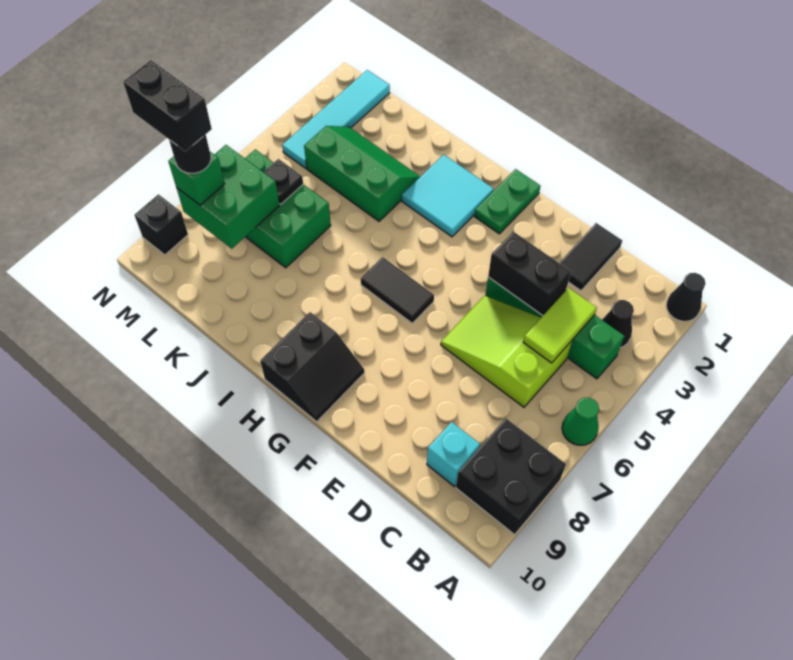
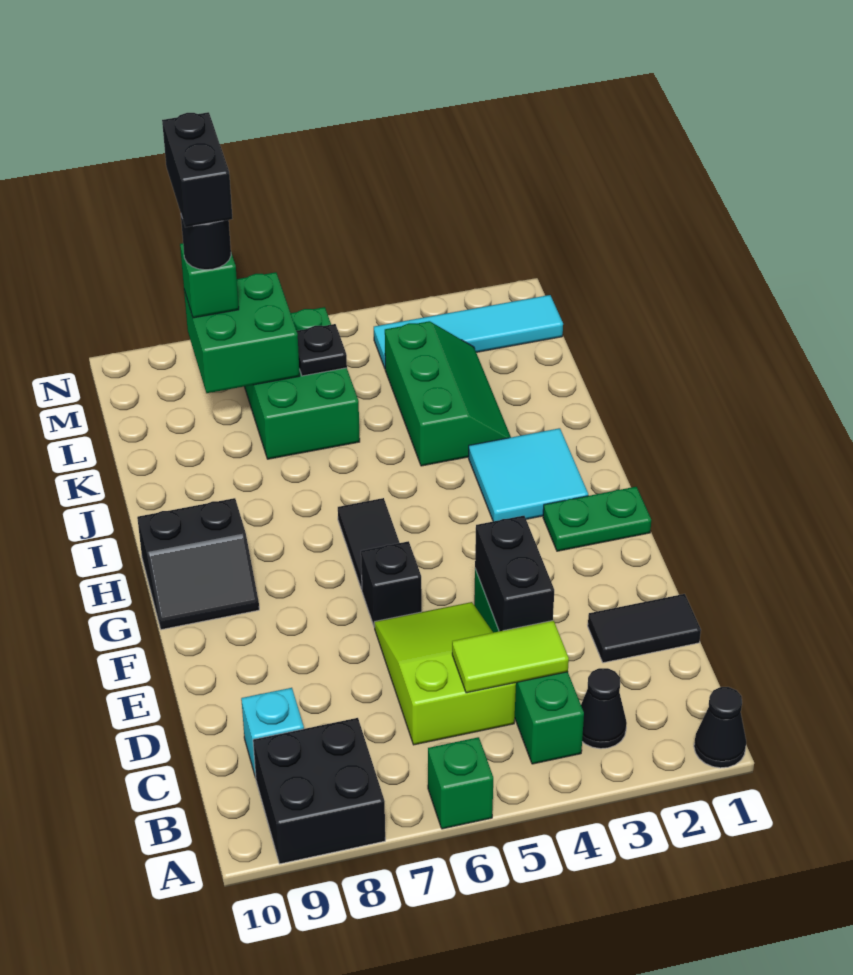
green cone A6 level 1 -> green brick A6 level 1
black brick N9 level 1 -> black brick F6 level 1

